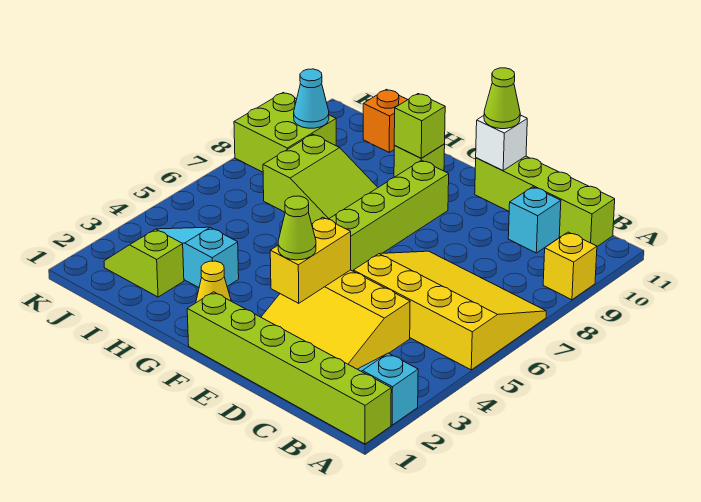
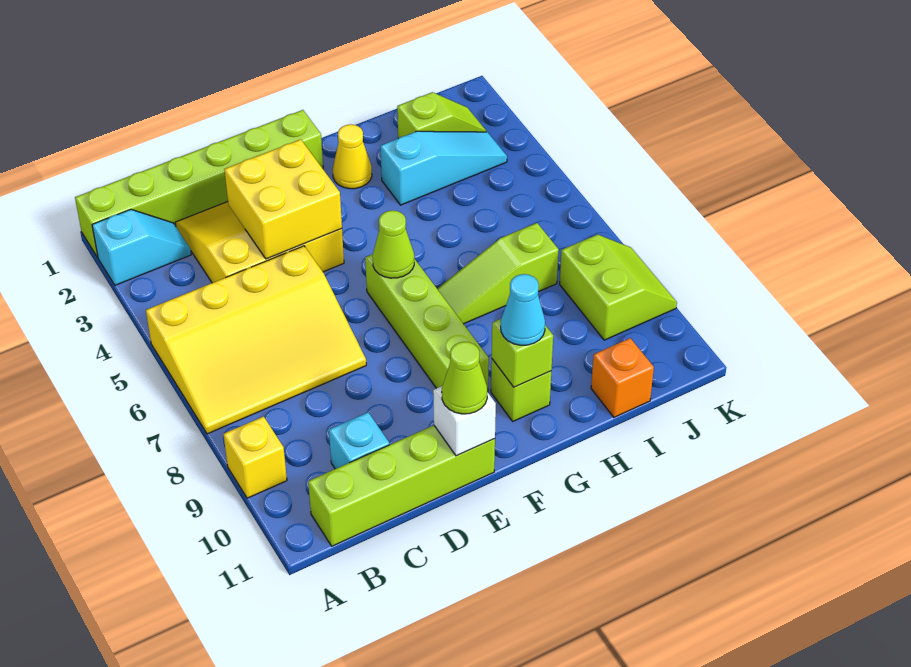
yellow brick E3:E4 level 2 -> yellow brick D3:E4 level 2
lime cone E3 level 3 -> lime cone F6 level 2
lime slope G7:I8 level 1 top I -> lime slope G7:I7 level 1 top I
lime brick J8:K9 level 1 -> lime slope J8:K9 level 1 top J
cyan cone J9 level 2 -> cyan cone G10 level 3

